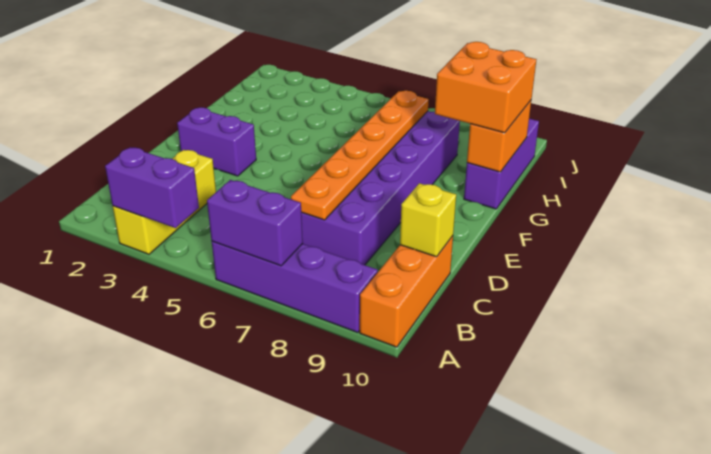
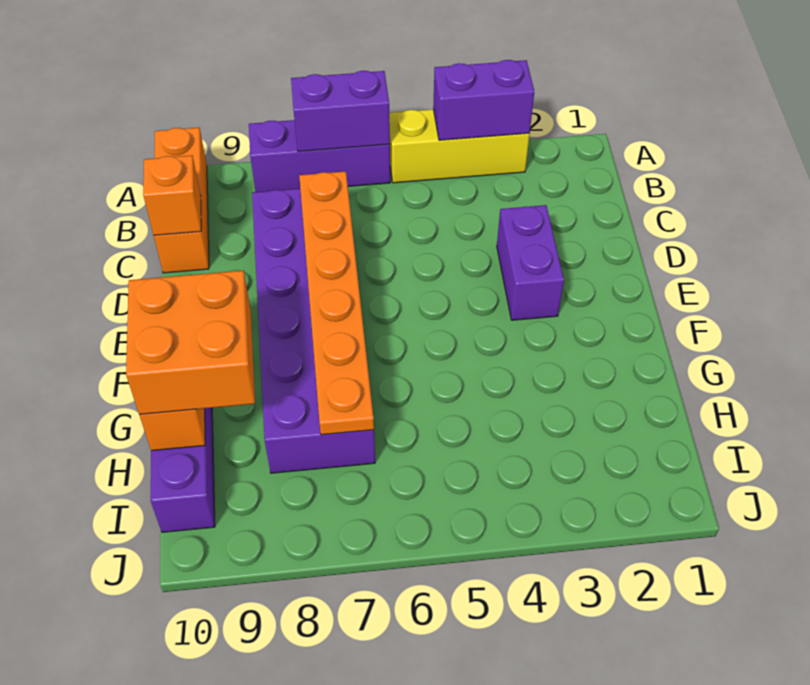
yellow brick A3:C3 level 1 -> yellow brick A3:A5 level 1
purple brick A6:A9 level 1 -> purple brick A6:A8 level 1
yellow brick C10 level 2 -> orange brick C10 level 2
purple brick E2:E3 level 1 -> purple brick D3:E3 level 1

